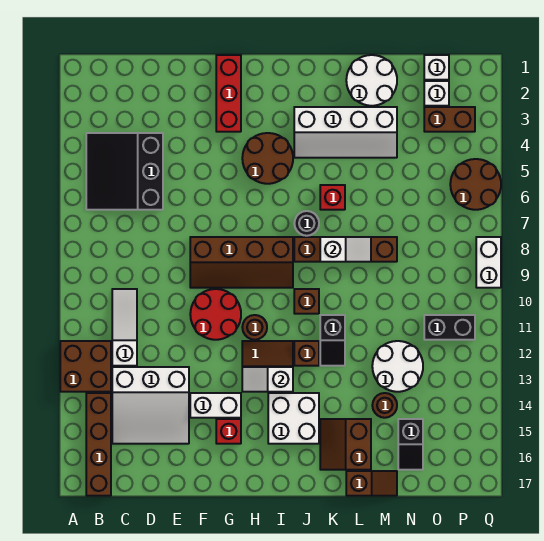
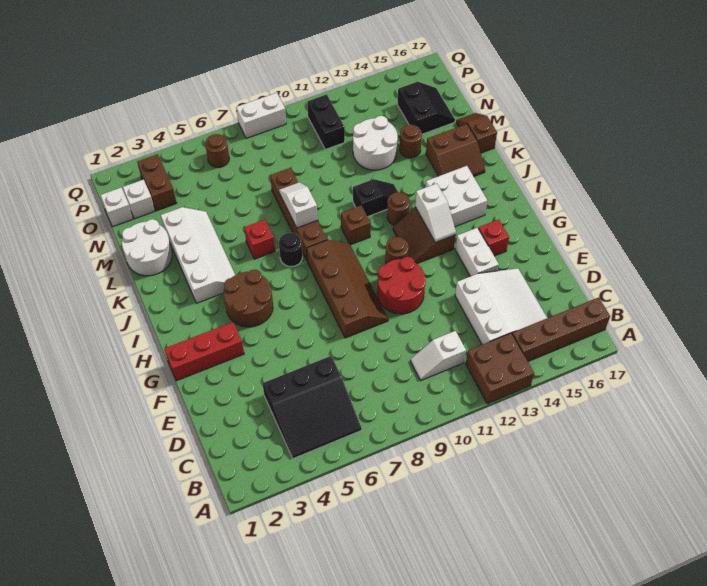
white slope C10:C12 level 1 top 12 -> white slope C10:C11 level 1 top 11
brown brick J12 level 1 -> brown round brick J12 level 1
black slope N15:N16 level 1 top 15 -> black slope N15:O16 level 1 top 15
brown round brick P5:Q6 level 1 -> brown round brick P6 level 1

